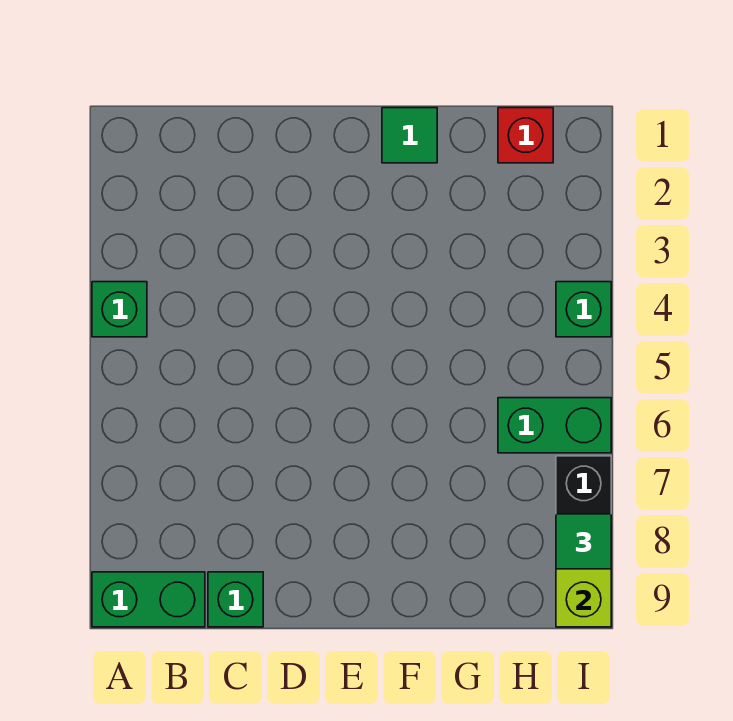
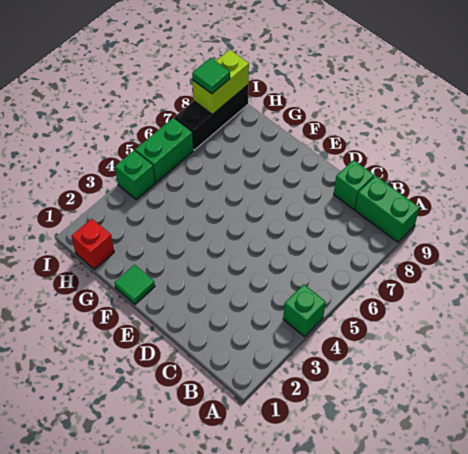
green brick H6:I6 level 1 -> green brick I5:I6 level 1

